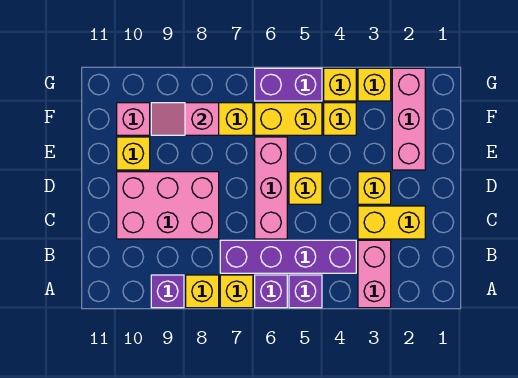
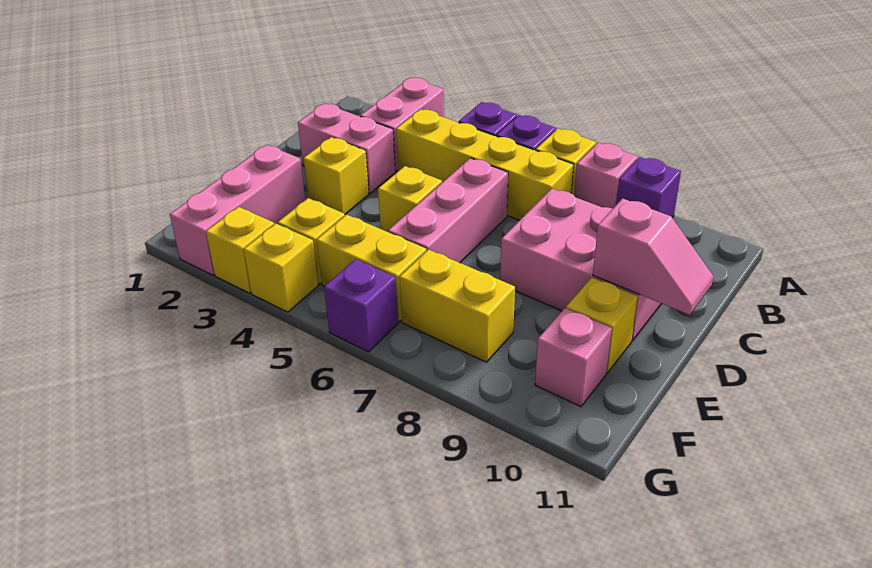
yellow brick A8 level 1 -> pink brick A8 level 1
purple brick B4:B7 level 1 -> yellow brick B4:B7 level 1
yellow brick C2:C3 level 1 -> pink brick C2:C3 level 1
pink slope F8:F9 level 2 top 8 -> pink slope D10:D11 level 2 top 10
purple brick G5:G6 level 1 -> purple brick G6 level 1

